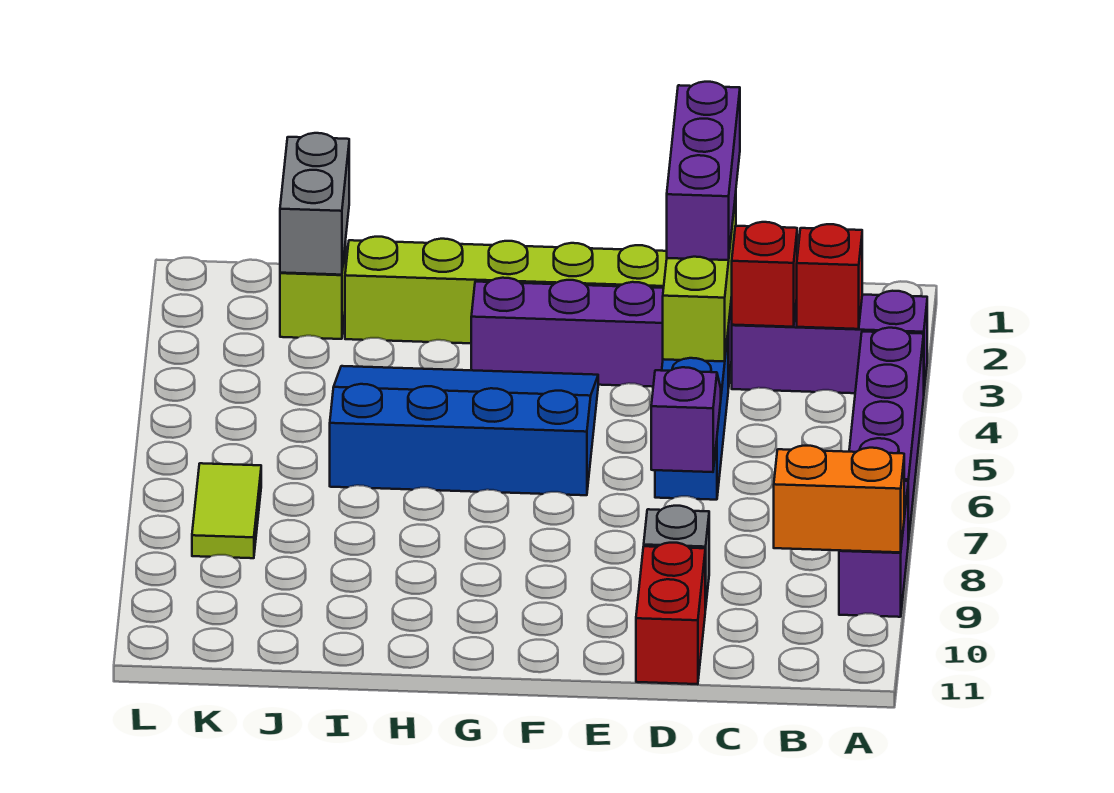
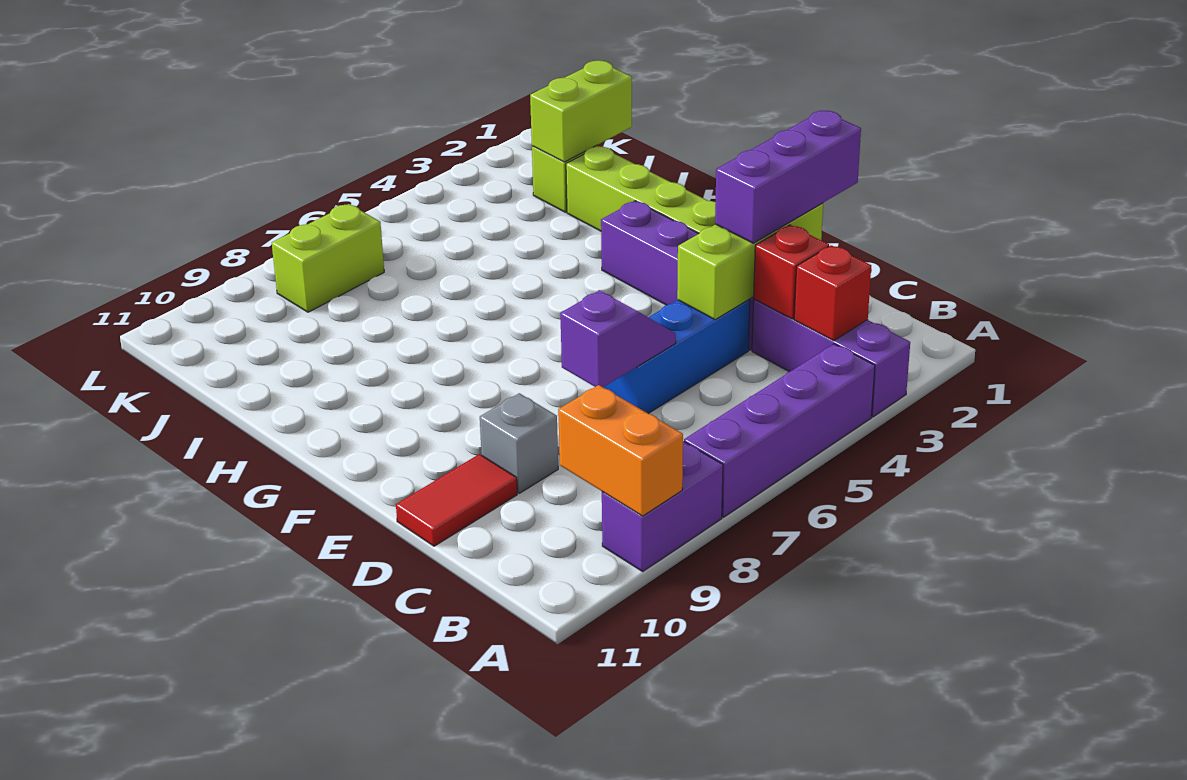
red brick D10:D11 level 1 -> red tile D10:D11 level 1
blue slope F4:I6 level 1 top 6 -> none
grey brick J1:J2 level 2 -> lime brick J1:J2 level 2
lime tile K7:K8 level 1 -> lime brick K7:K8 level 1

